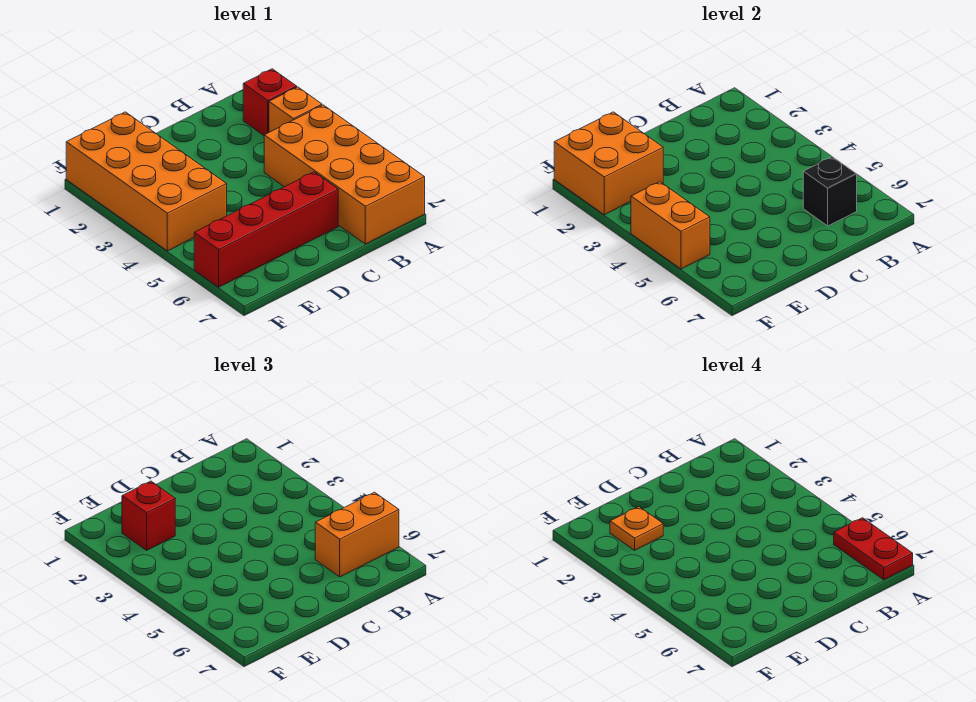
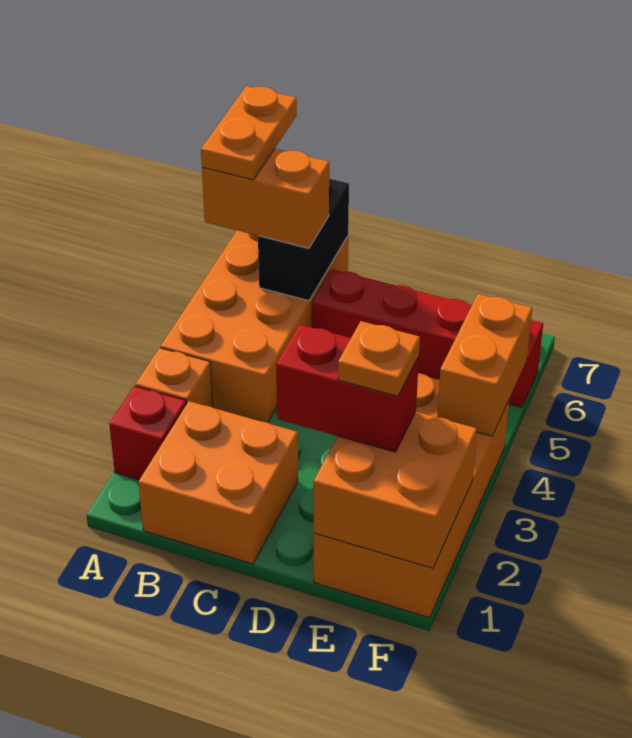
red plate A6:A7 level 4 -> orange plate A6:A7 level 4
none -> orange brick B1:C2 level 1
black brick B6 level 2 -> black brick B6:B7 level 2
red brick E2 level 3 -> red brick D2:E2 level 3

